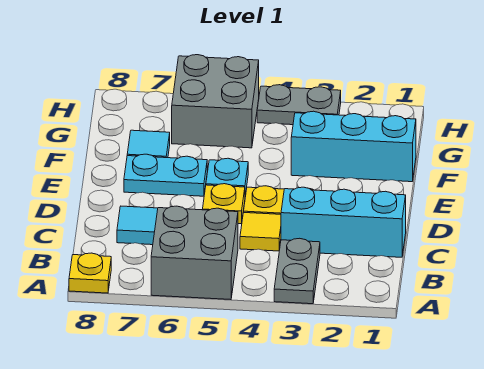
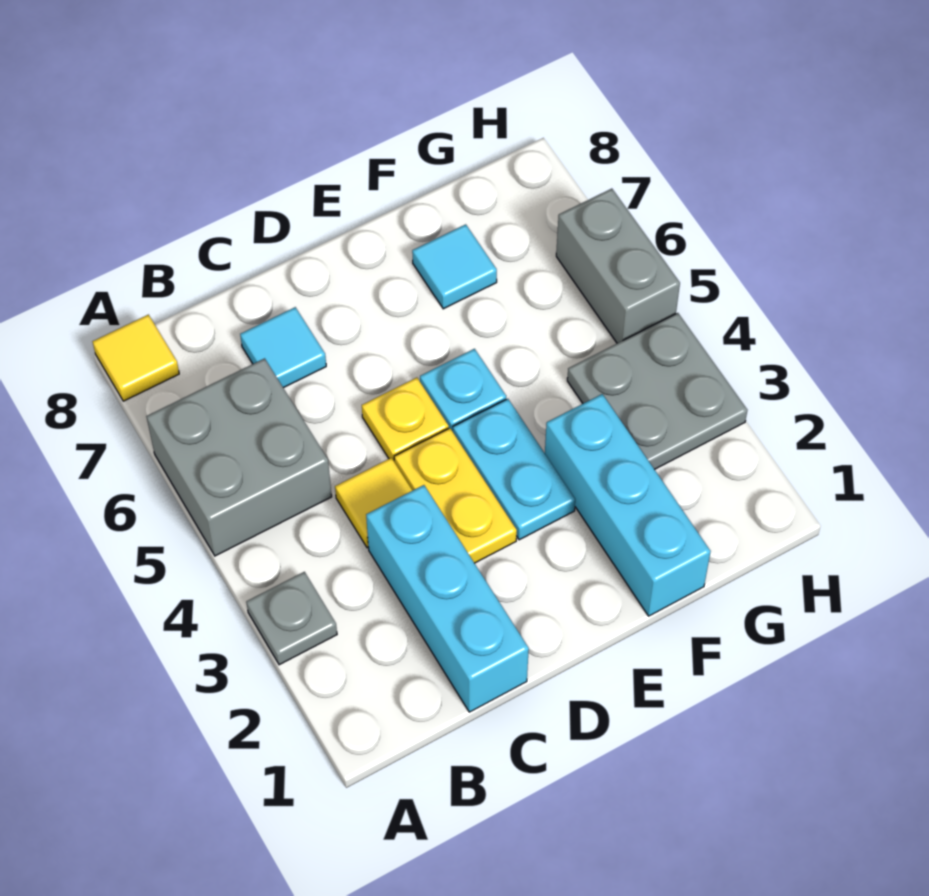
grey plate A3:B3 level 1 -> grey plate A3 level 1
yellow plate A8 level 1 -> yellow tile A8 level 1
cyan plate E6:E7 level 1 -> cyan plate E3:E4 level 1
grey brick G5:H6 level 1 -> grey brick H5:H6 level 1
grey plate H3:H4 level 1 -> grey plate G3:H4 level 1

